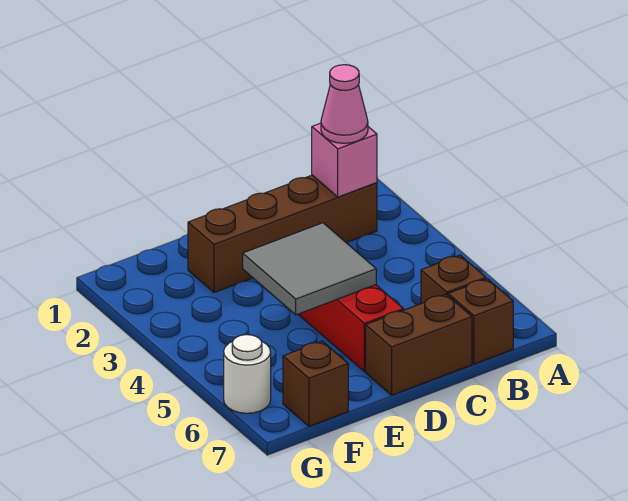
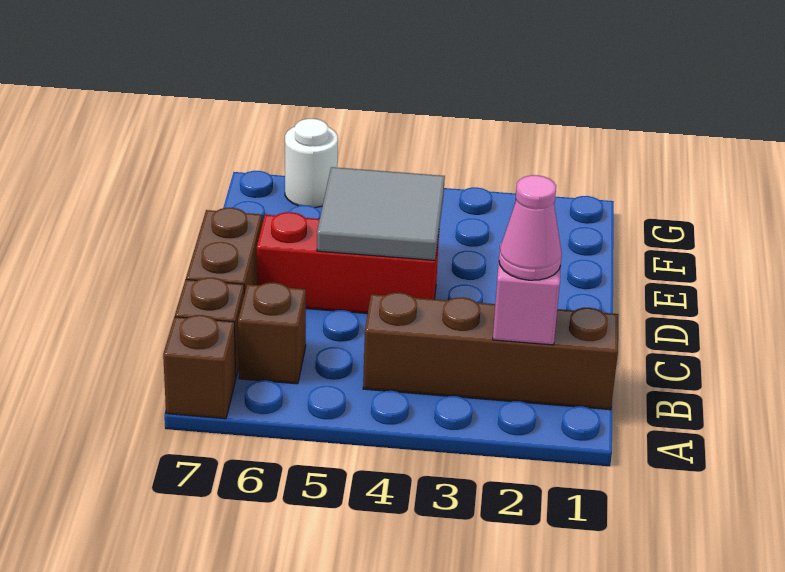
brown brick B2:E2 level 1 -> brown brick B1:B4 level 1
brown brick F7 level 1 -> brown brick A7 level 1

